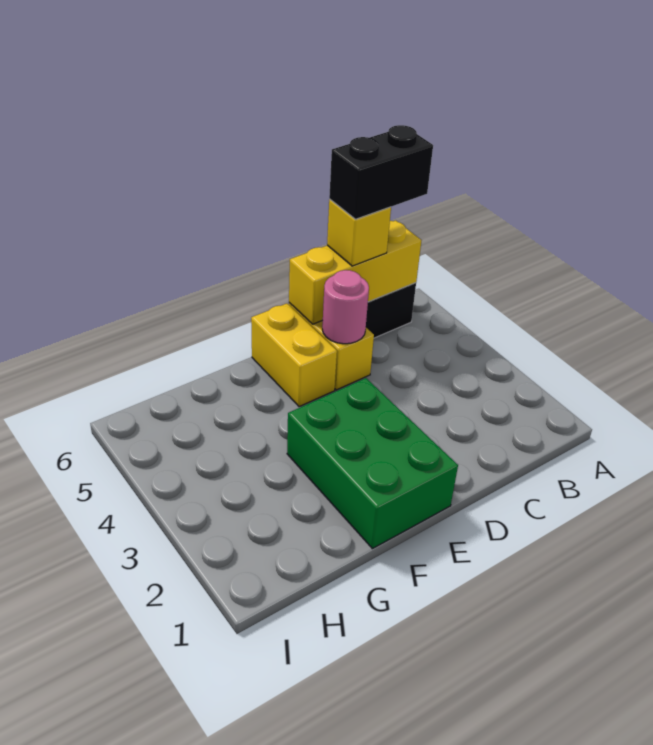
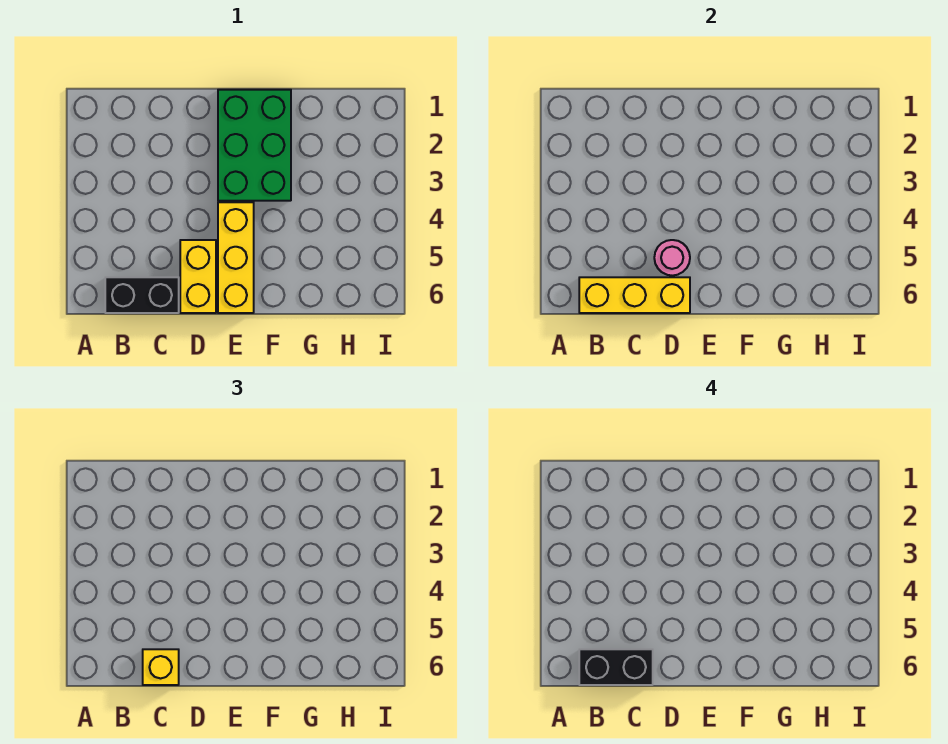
yellow brick E5:E6 level 1 -> yellow brick E4:E6 level 1

